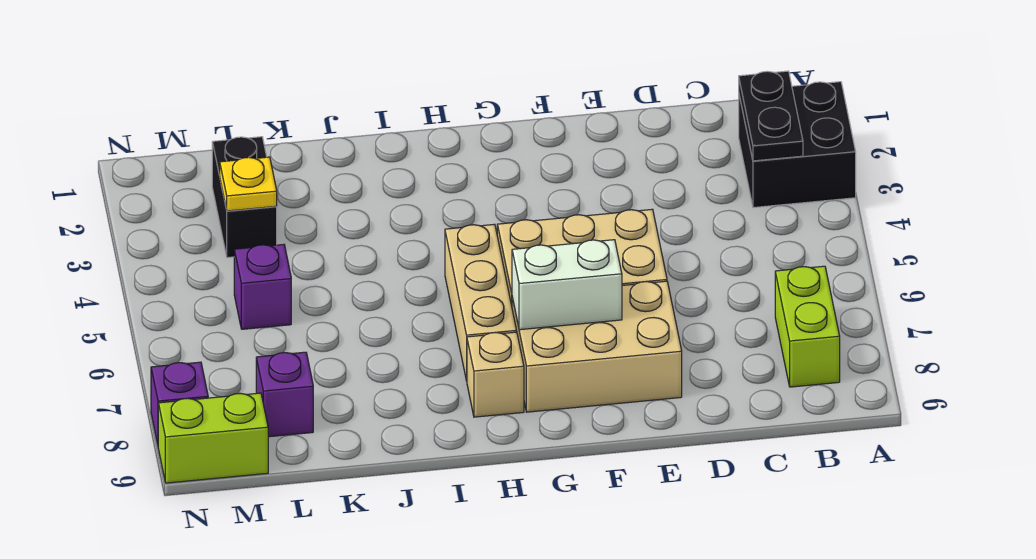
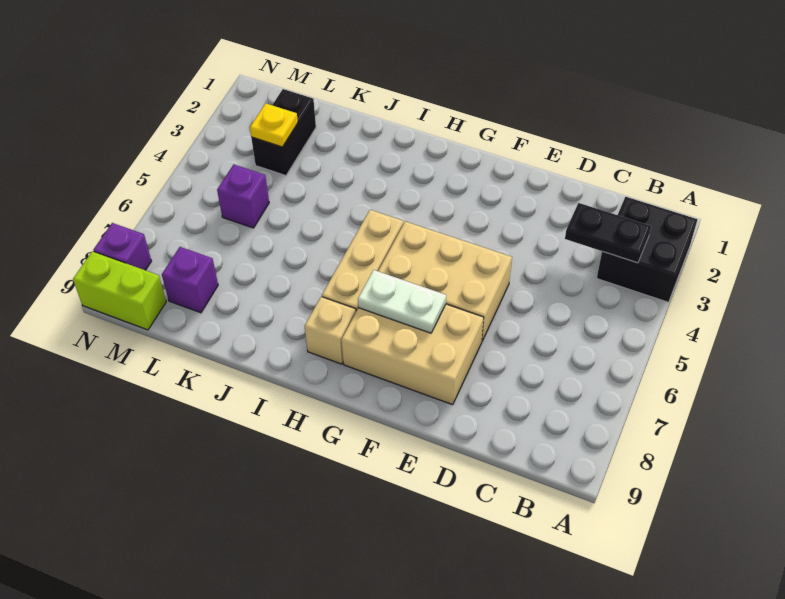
black plate B2:B3 level 2 -> black plate B3:C3 level 2
lime brick B7:B8 level 1 -> none
white brick F7:G7 level 2 -> white plate F7:G7 level 2

